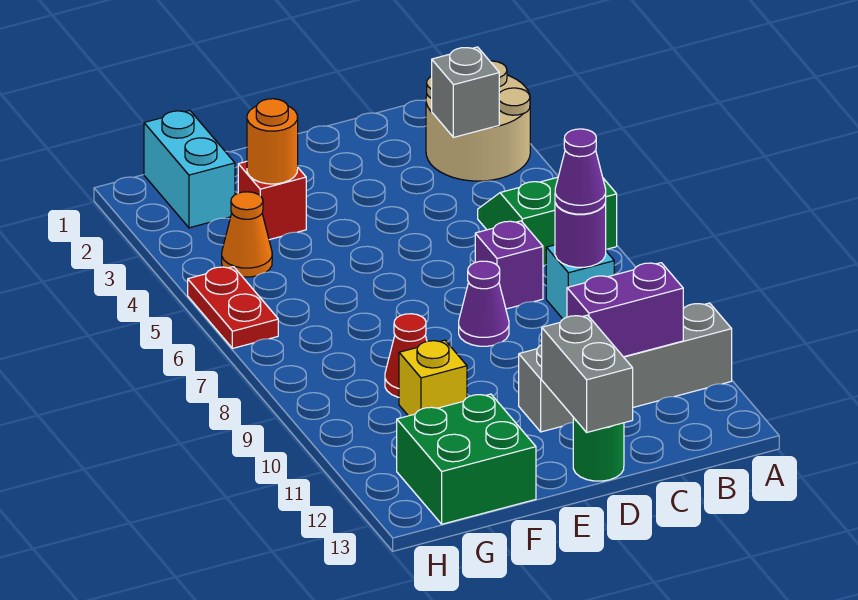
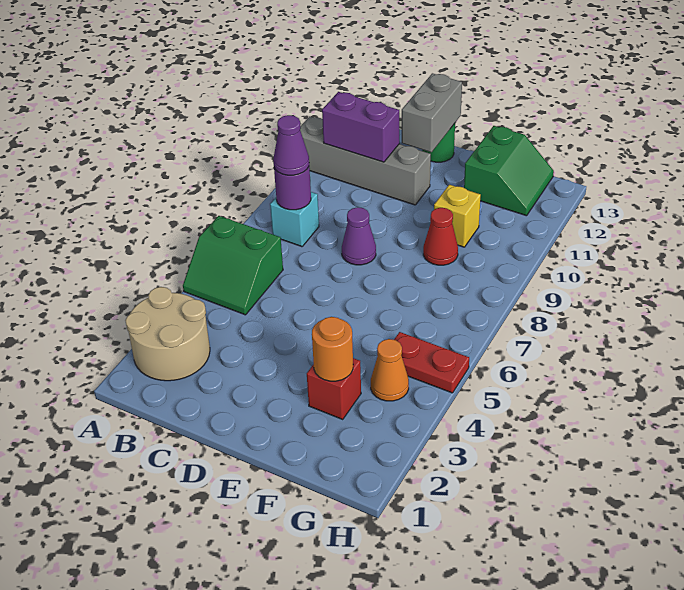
grey brick B3 level 2 -> none
purple brick C7 level 1 -> none
green brick F12:G13 level 1 -> green slope F12:G13 level 1 top F
cyan brick G1:G2 level 1 -> none
red plate H5:H6 level 1 -> red plate G5:H5 level 1

